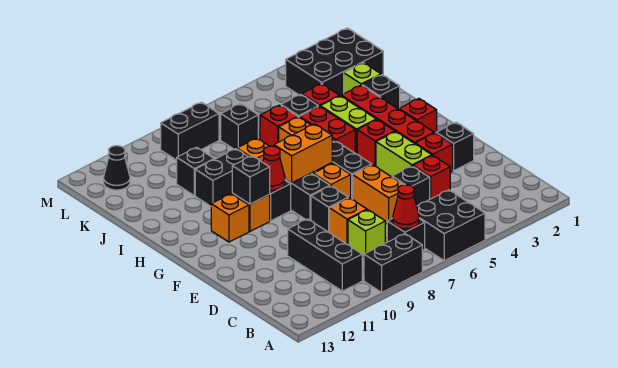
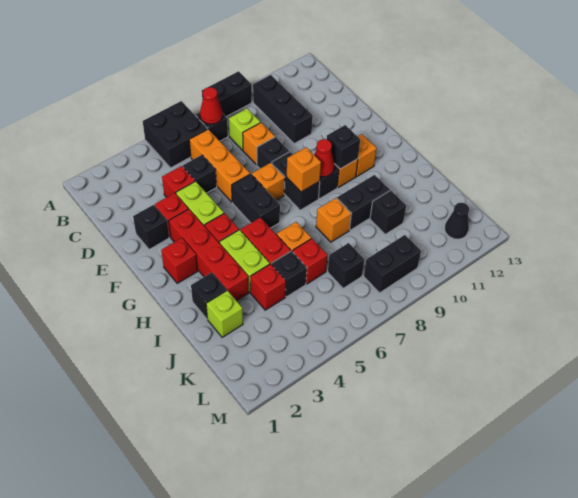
orange brick D6:E6 level 1 -> orange brick C6:E6 level 1
orange brick G7:G8 level 2 -> orange brick G8 level 2
black brick K1:L3 level 1 -> none

